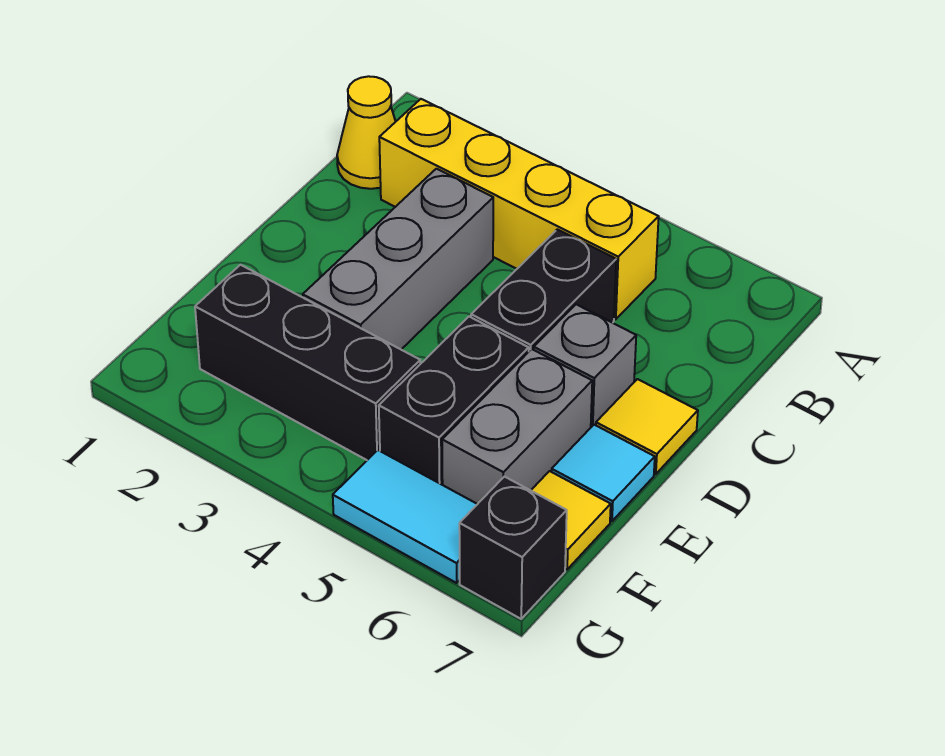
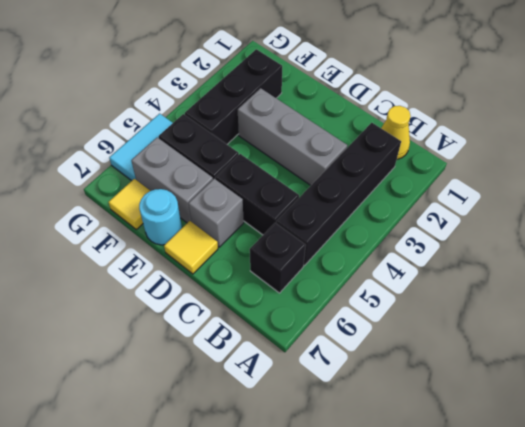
yellow brick B2:B5 level 1 -> black brick B2:B5 level 1
cyan tile E7 level 1 -> cyan round brick E7 level 1
black brick G7 level 1 -> black brick B6 level 1

